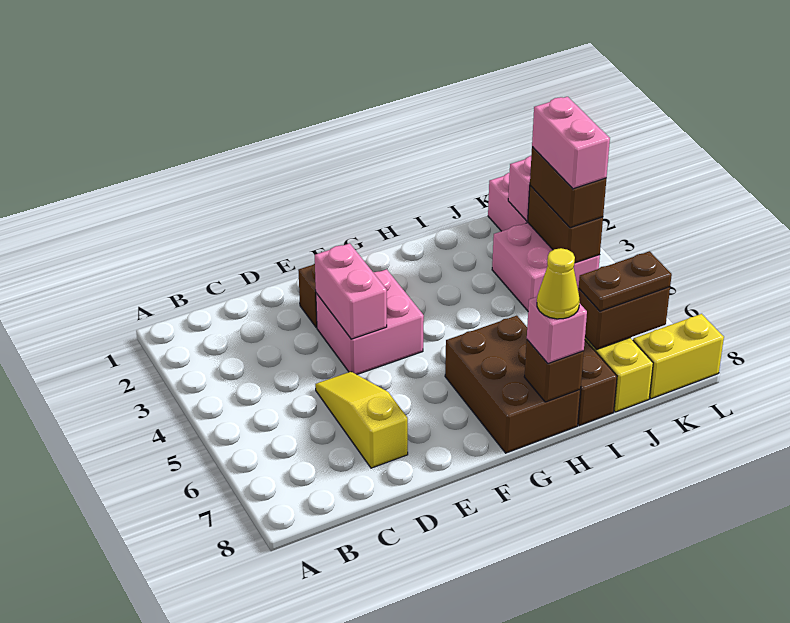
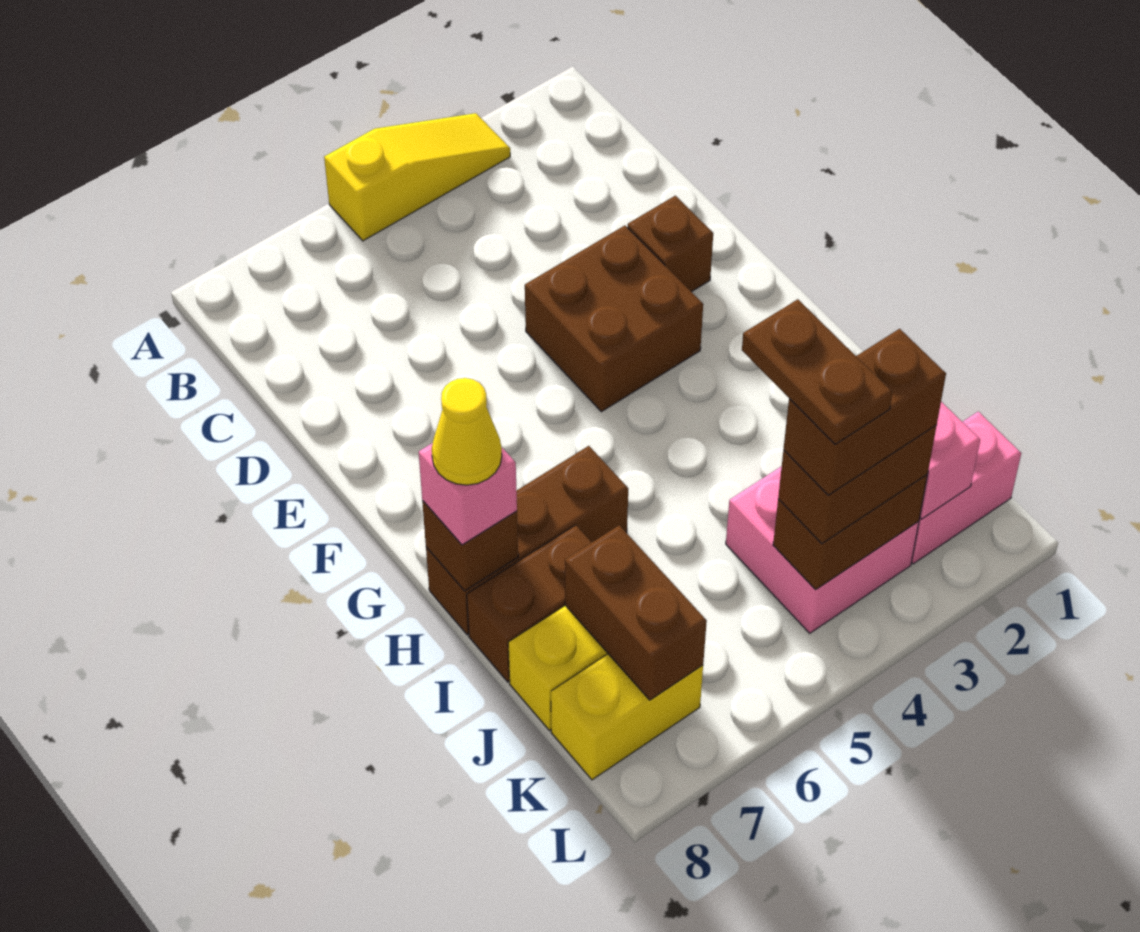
yellow slope D5:D7 level 1 top 7 -> yellow slope A3:A5 level 1 top 5
pink brick E3:F4 level 1 -> brown brick E3:F4 level 1
pink brick E3:E4 level 2 -> none
brown brick G6:H8 level 1 -> brown brick H6:H8 level 1
brown plate J7:K7 level 3 -> brown plate J4:K4 level 5
pink brick K3:K4 level 4 -> brown brick K3:K4 level 4
yellow brick K8:L8 level 1 -> yellow brick K7:K8 level 1

